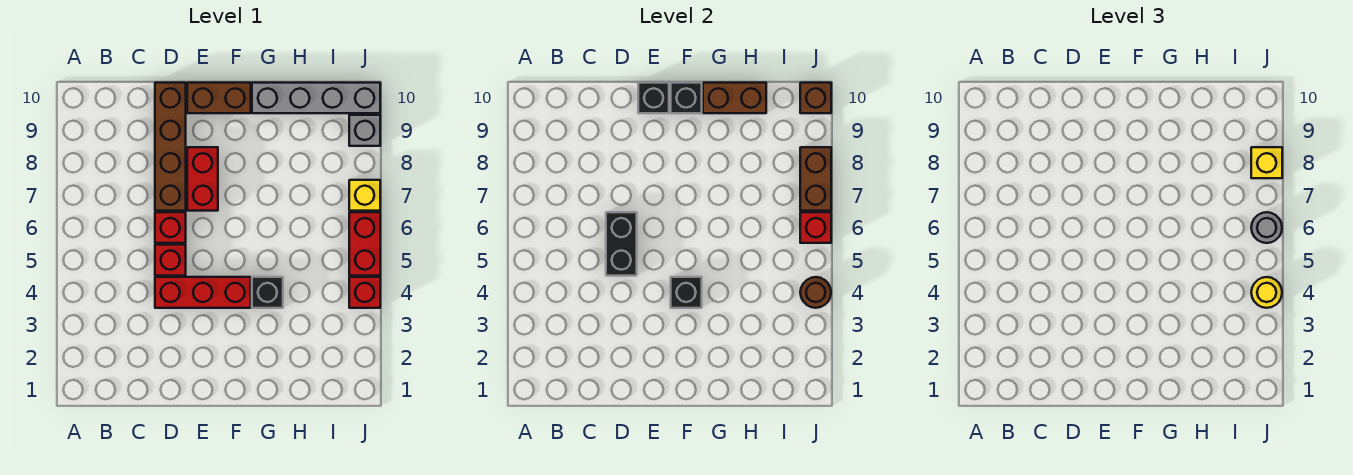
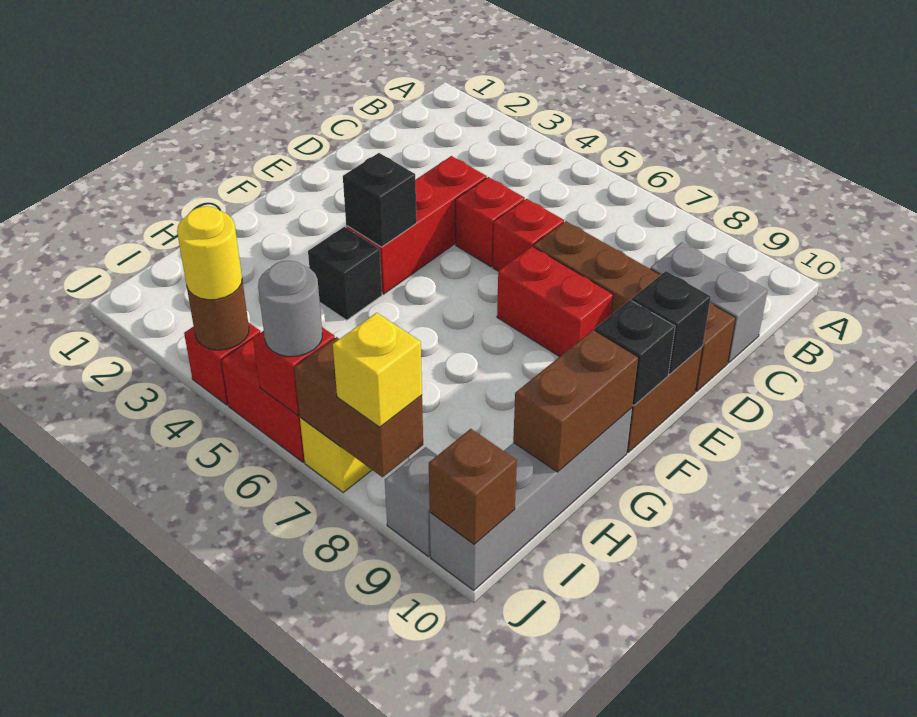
none -> grey brick C9:C10 level 1
black brick D5:D6 level 2 -> none

